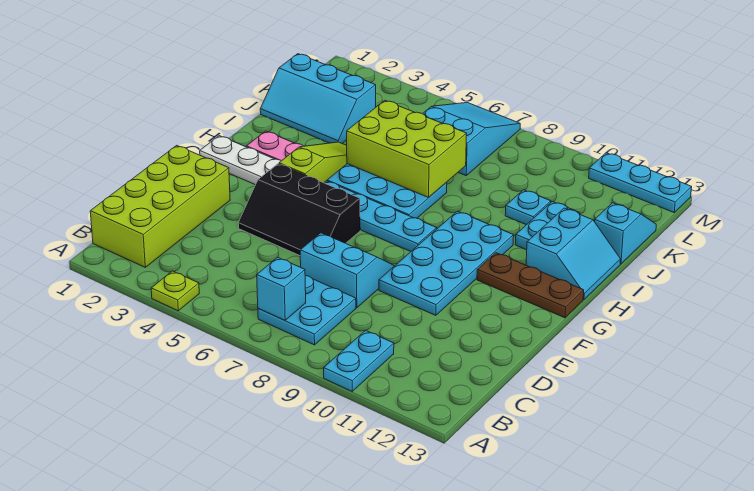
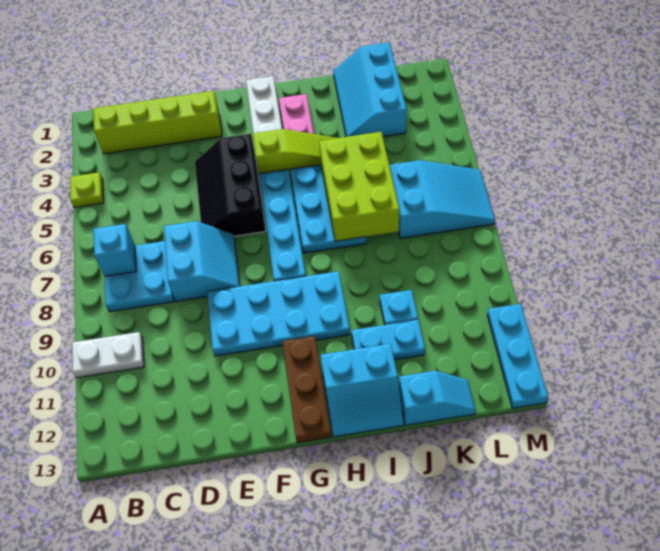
cyan plate A10:B10 level 1 -> white plate A10:B10 level 1
lime brick B1:E2 level 1 -> lime brick B2:E2 level 1

